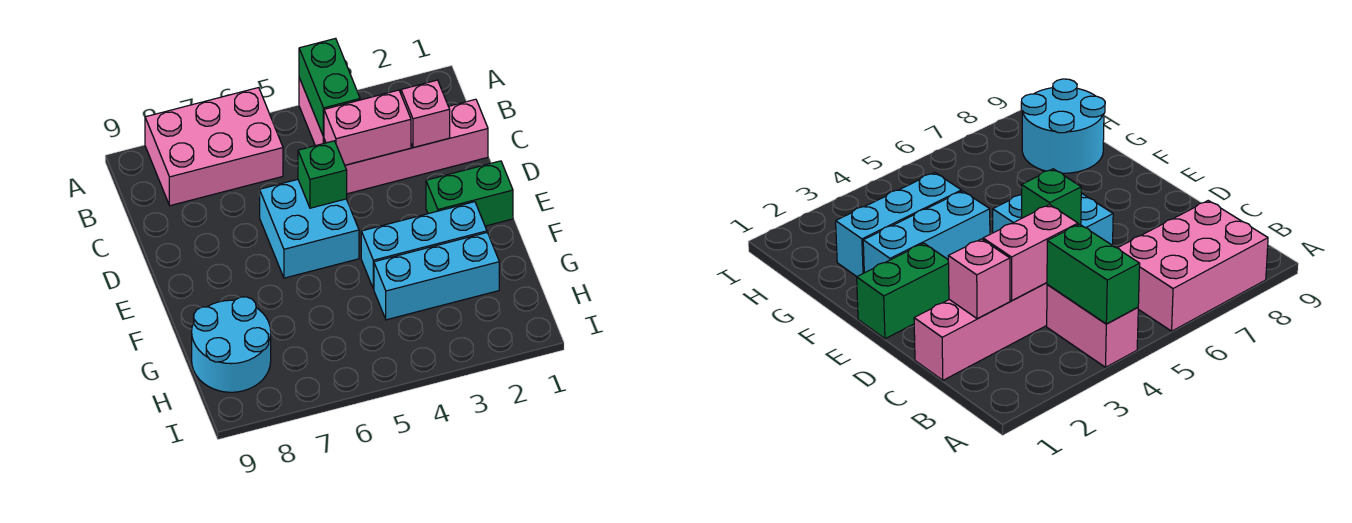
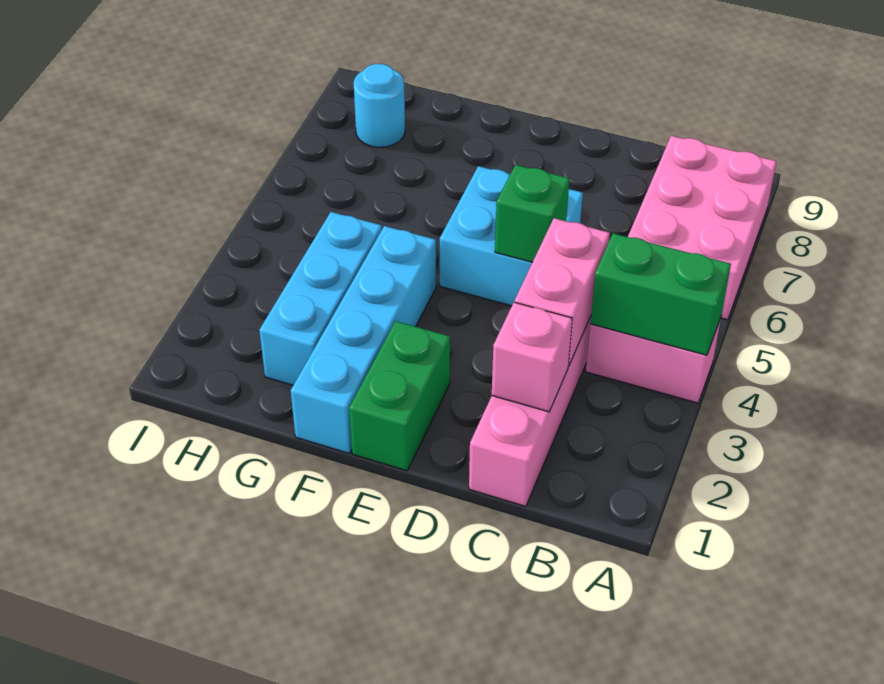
cyan brick F2:F4 level 1 -> cyan brick F1:F4 level 1
cyan round brick G8:H9 level 1 -> cyan round brick H8 level 1

